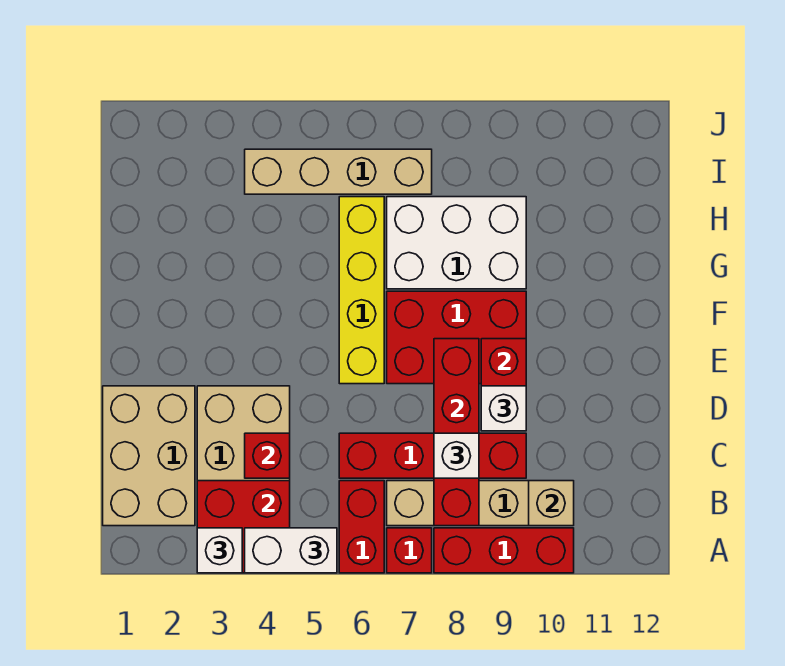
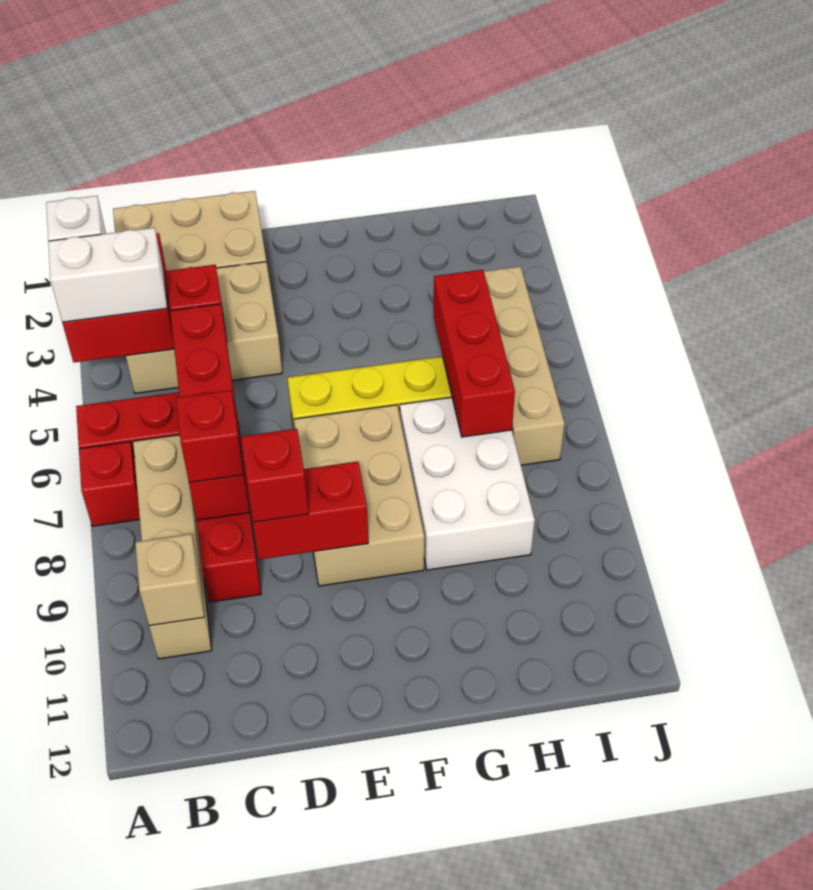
white brick A4:A5 level 3 -> white brick A4:B4 level 3
red brick A8:A10 level 1 -> red brick H5:H7 level 2
red brick B8:E8 level 2 -> red brick C5:C8 level 2
white brick C8 level 3 -> red brick C8 level 3
white brick D9 level 3 -> red brick D9 level 3
red brick E7:F9 level 1 -> tan brick E7:F9 level 1

